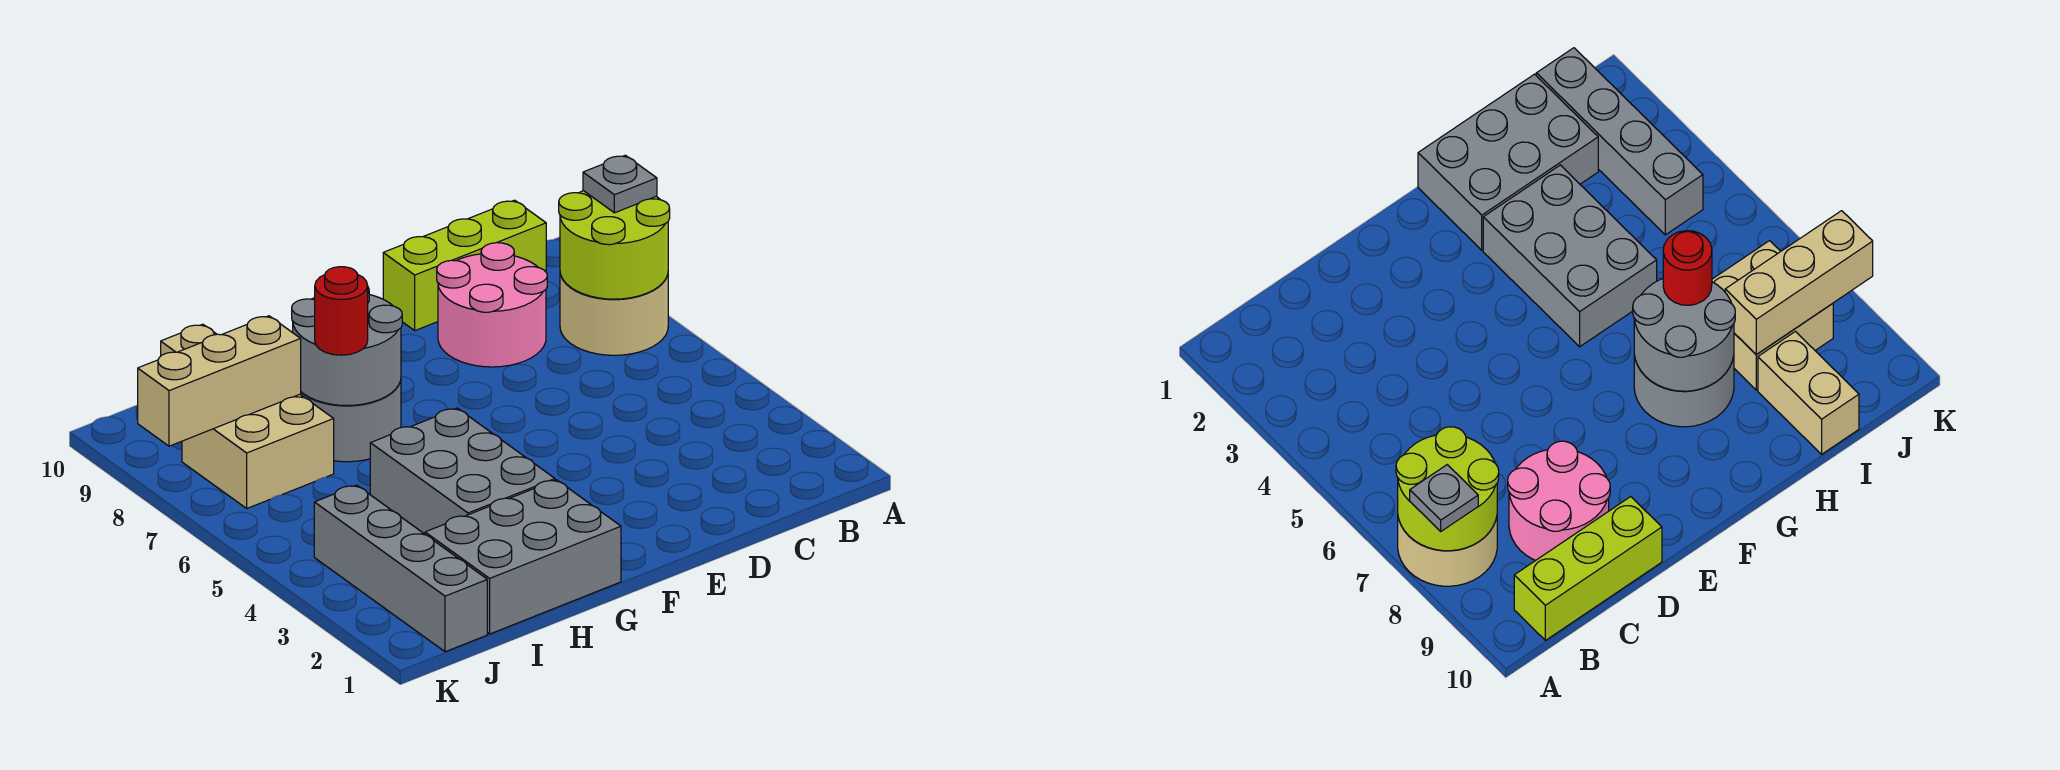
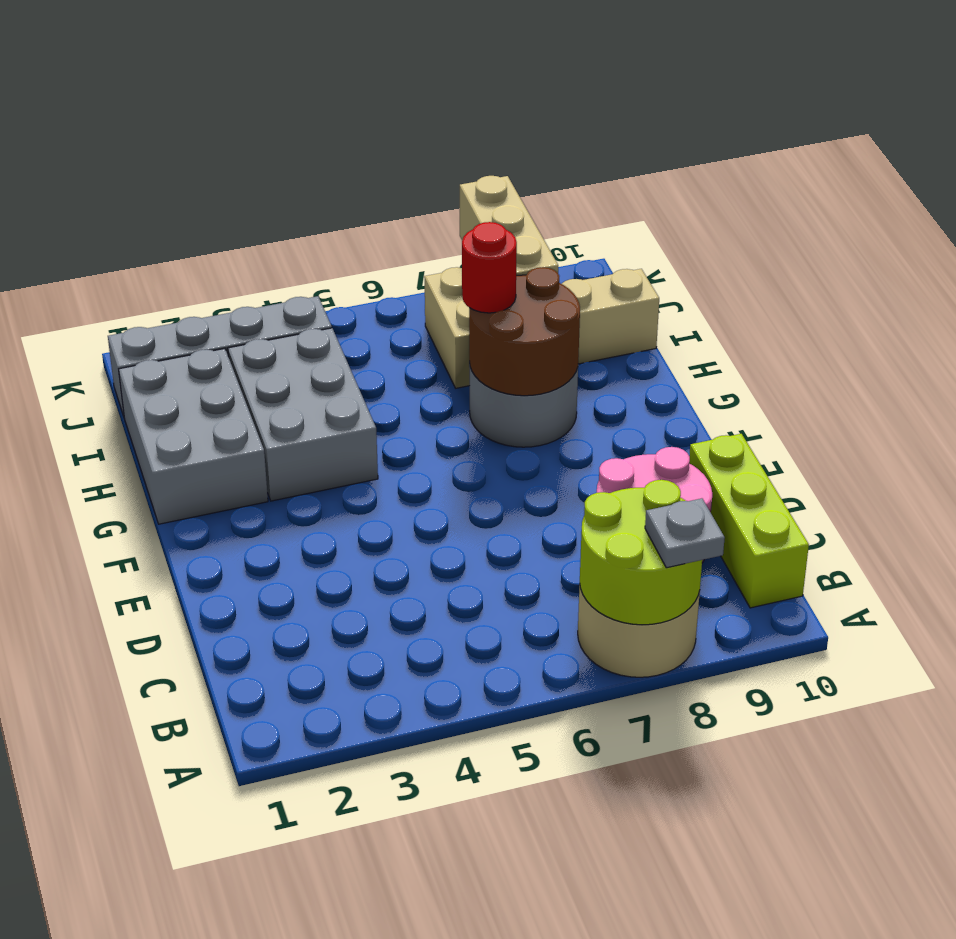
grey brick G3:H5 level 1 -> grey brick G3:I4 level 1
grey round brick G7:H8 level 2 -> brown round brick G7:H8 level 2

